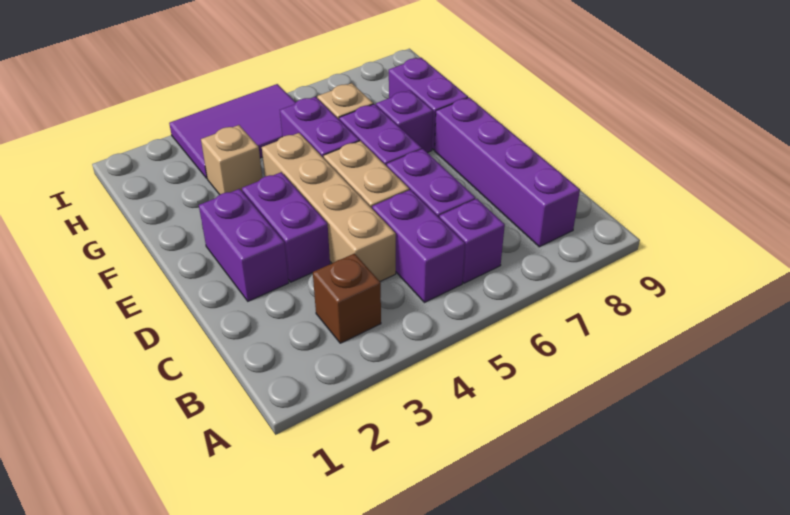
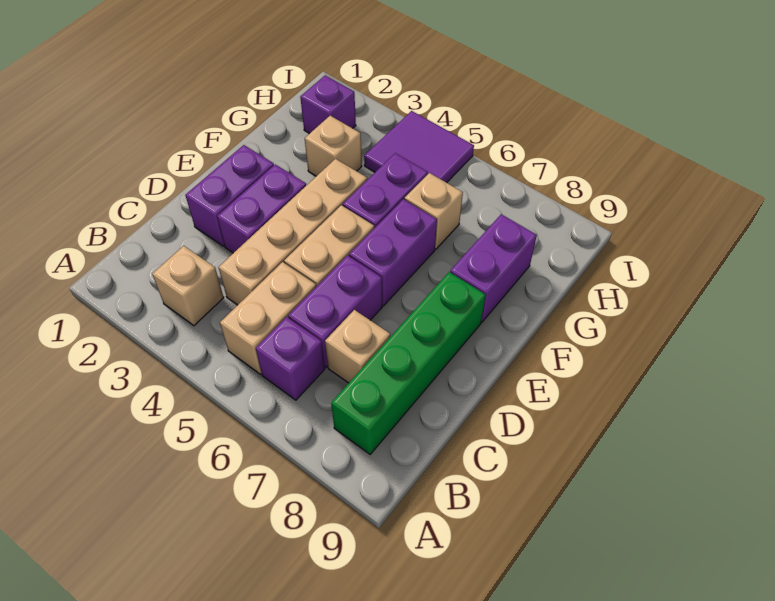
brown brick B3 level 1 -> tan brick B3 level 1
purple brick B5:C5 level 1 -> tan brick B5:C5 level 1
purple brick B8:E8 level 1 -> green brick B8:E8 level 1
none -> tan brick C7 level 1
purple brick F7 level 1 -> purple brick H2 level 1
purple tile H3:I5 level 1 -> purple tile H4:I5 level 1

